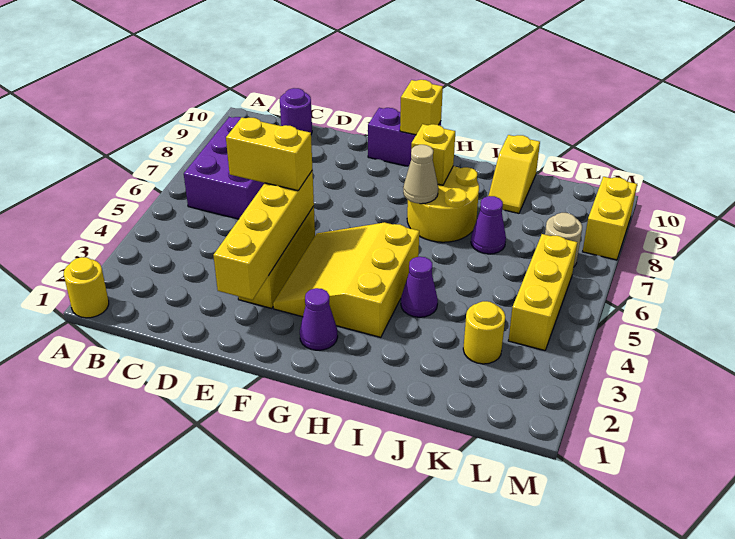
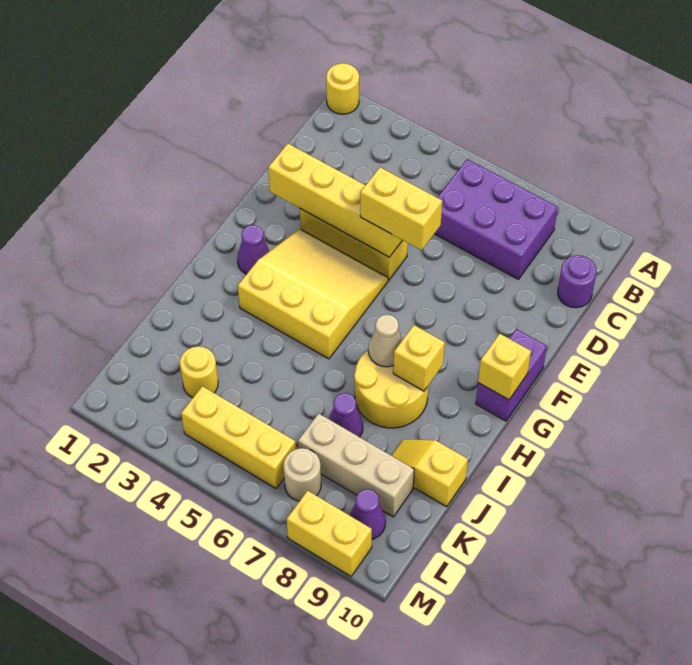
yellow brick D5:E5 level 3 -> yellow brick E5:E6 level 3
purple cone I4 level 1 -> purple cone L9 level 1
none -> tan brick K7:K9 level 1

